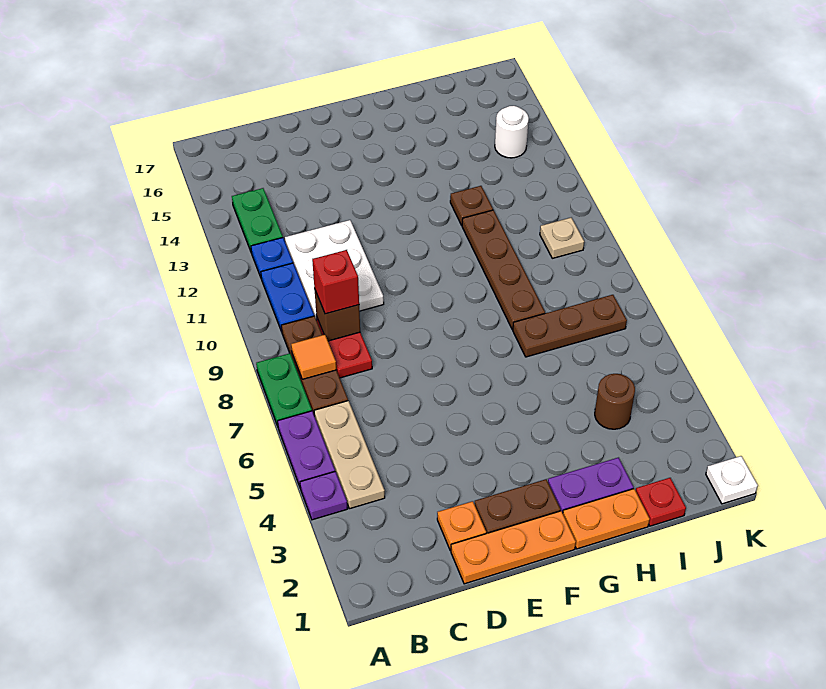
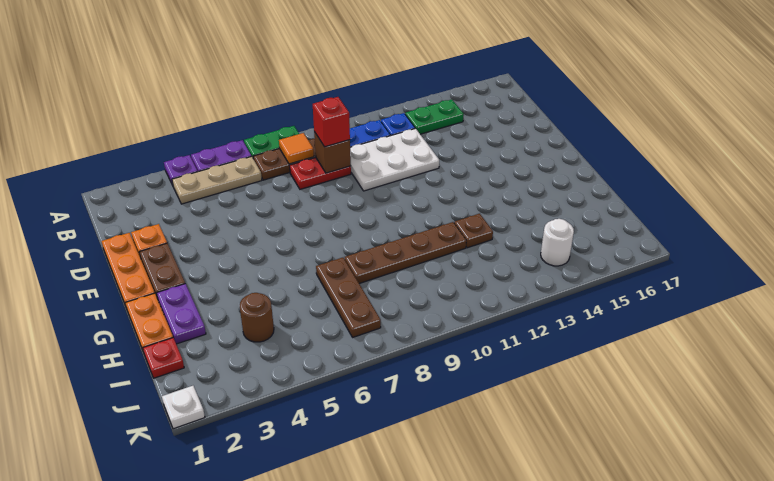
tan plate J10 level 1 -> none

